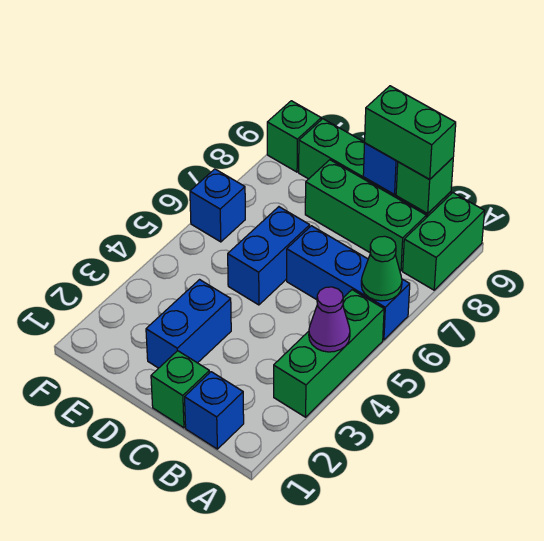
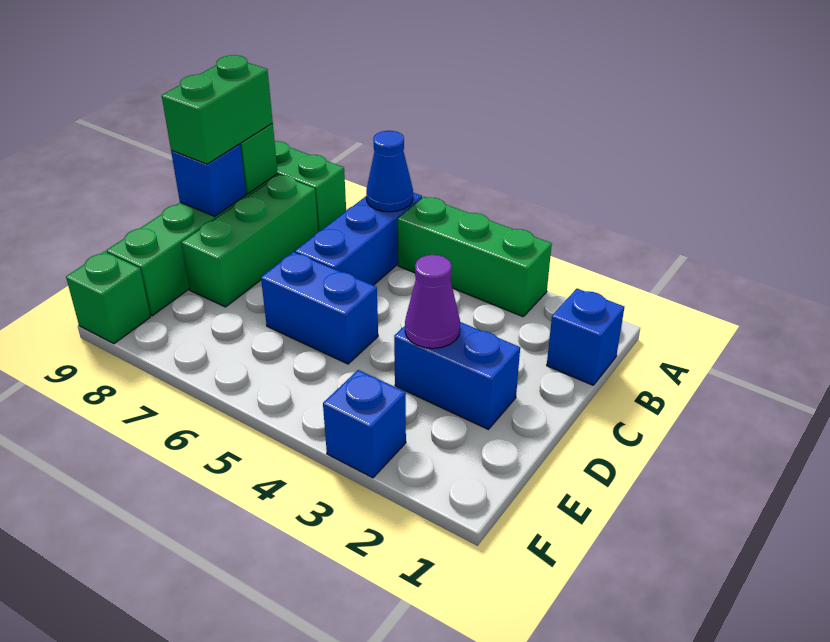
purple cone A4 level 2 -> purple cone D3 level 2
green cone A6 level 2 -> blue cone A6 level 2
green brick C1 level 1 -> none
blue brick F6 level 1 -> blue brick F3 level 1

